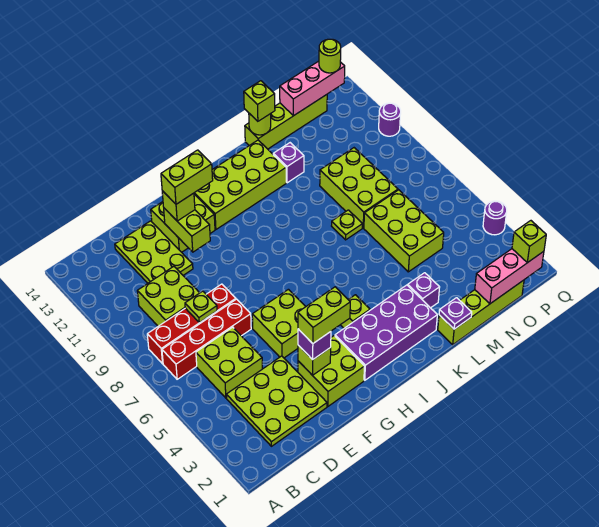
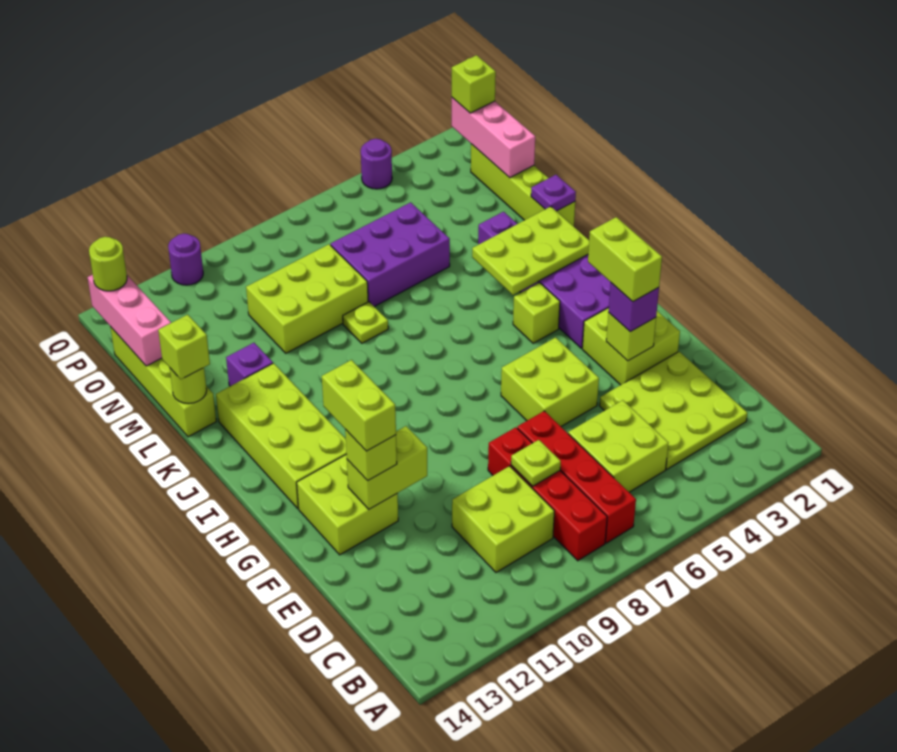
lime plate D11:E13 level 1 -> lime plate J2:K4 level 2
lime brick M5:N7 level 1 -> purple brick M5:N7 level 1

